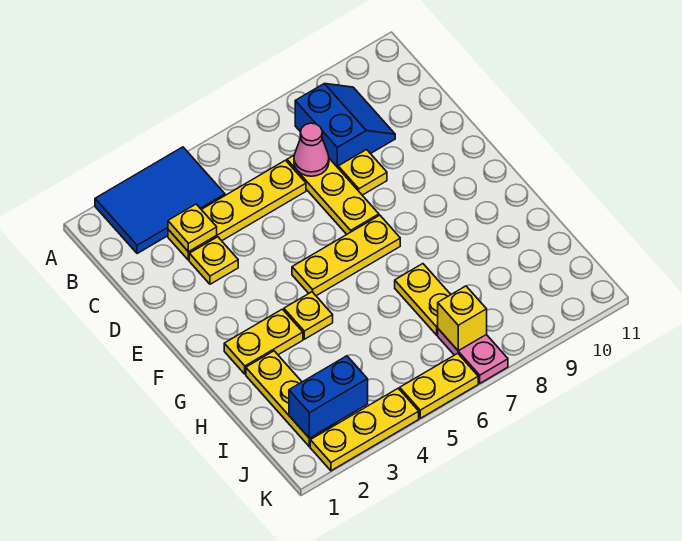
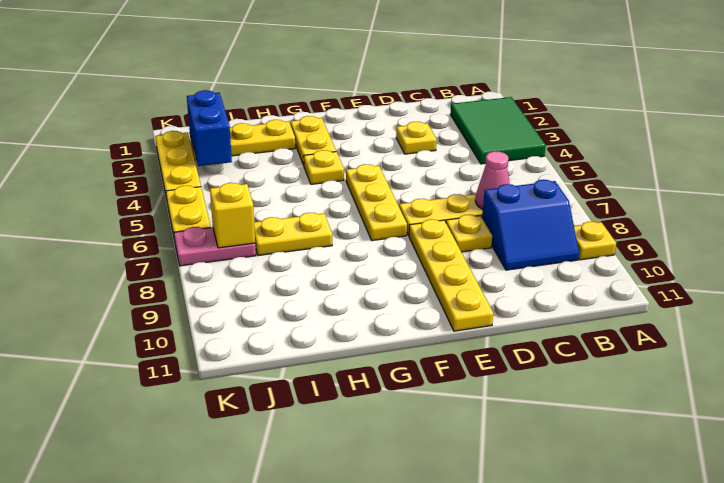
blue tile A2:B4 level 1 -> green tile A2:B4 level 1
yellow plate C3:C6 level 1 -> yellow plate E8:E11 level 1
yellow plate C3 level 2 -> yellow plate A9 level 1

